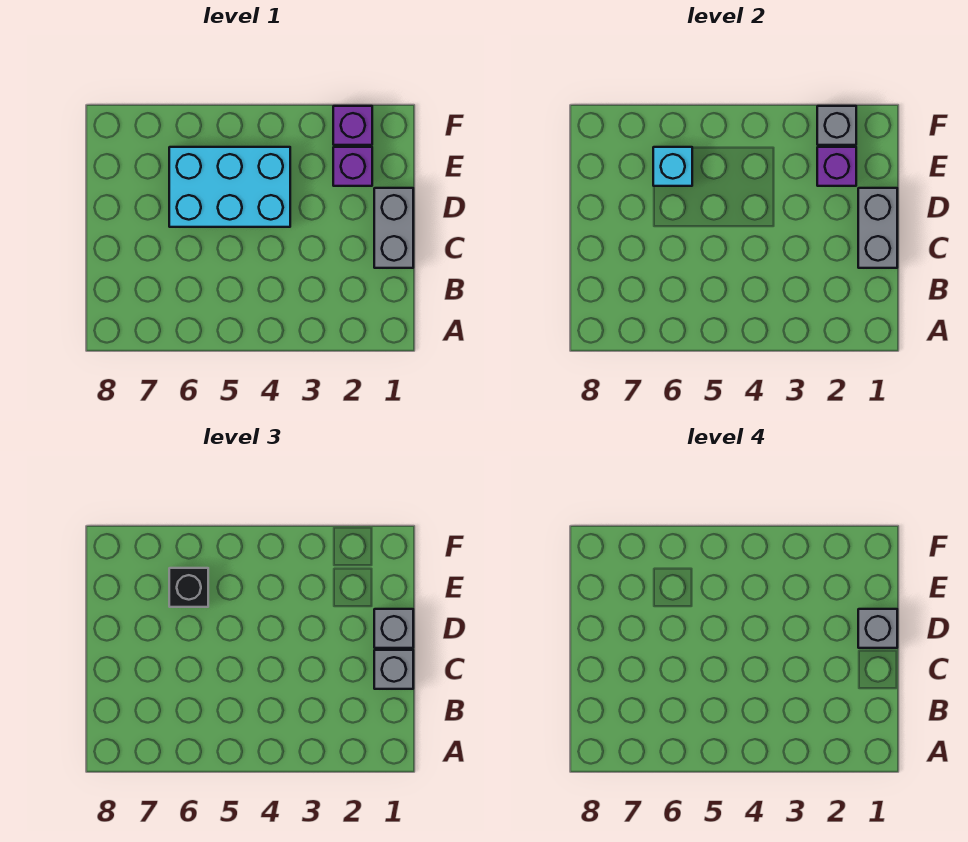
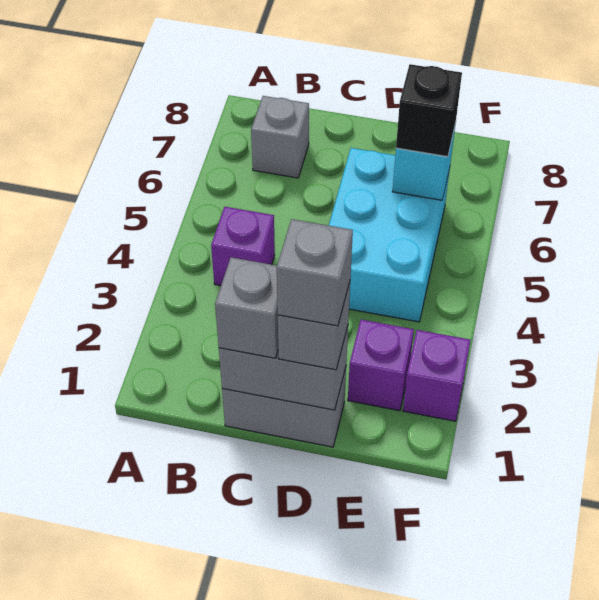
purple brick E2 level 2 -> purple brick B4 level 1
grey brick F2 level 2 -> grey brick B7 level 1

